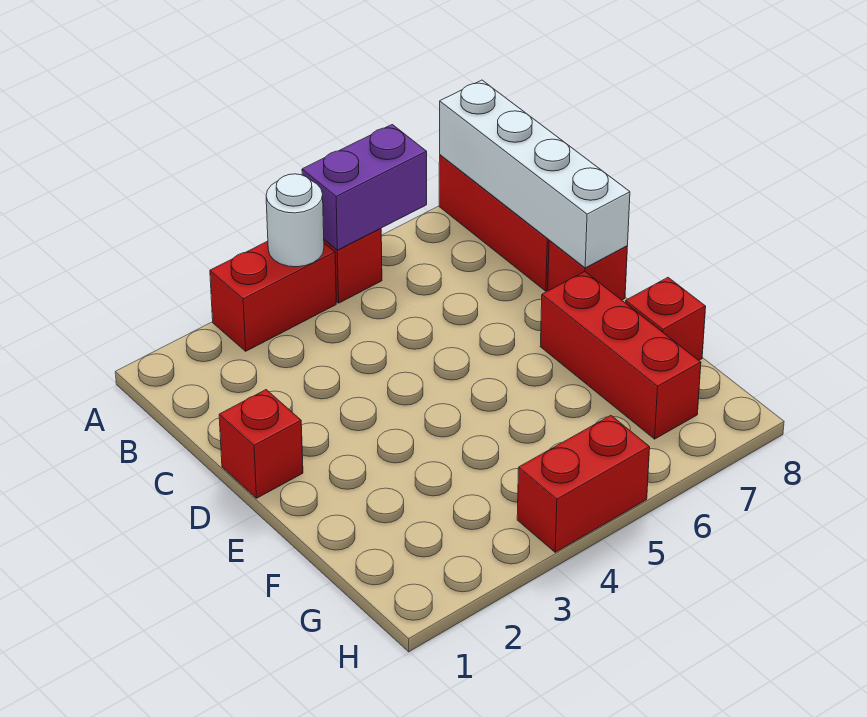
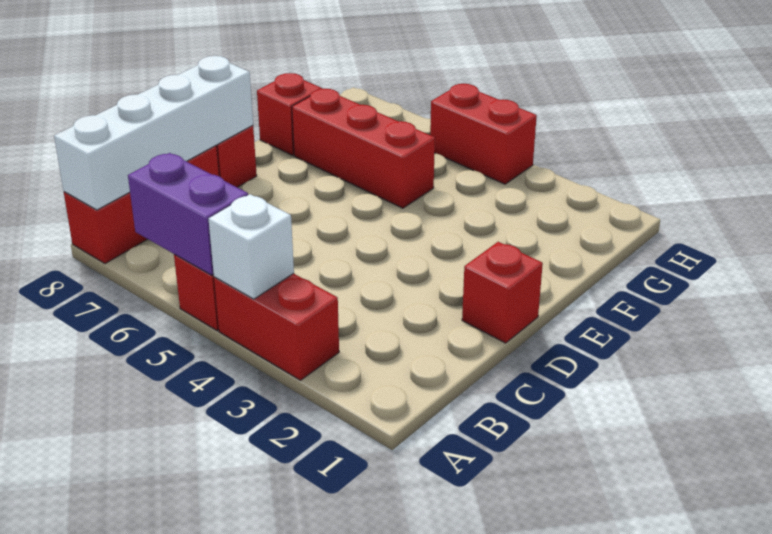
white round brick A4 level 2 -> white brick A4 level 2
red brick E7:G7 level 1 -> red brick F5:F7 level 1

